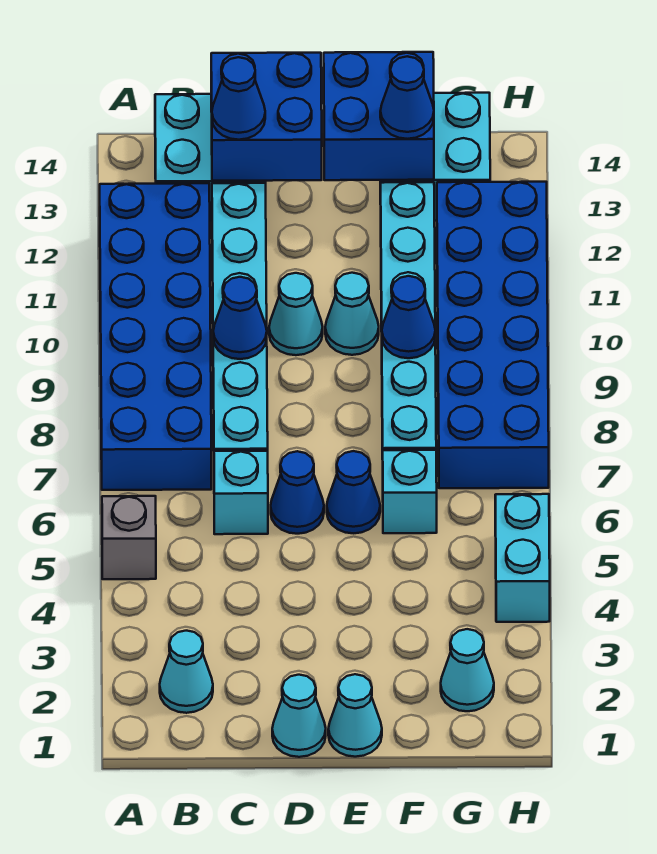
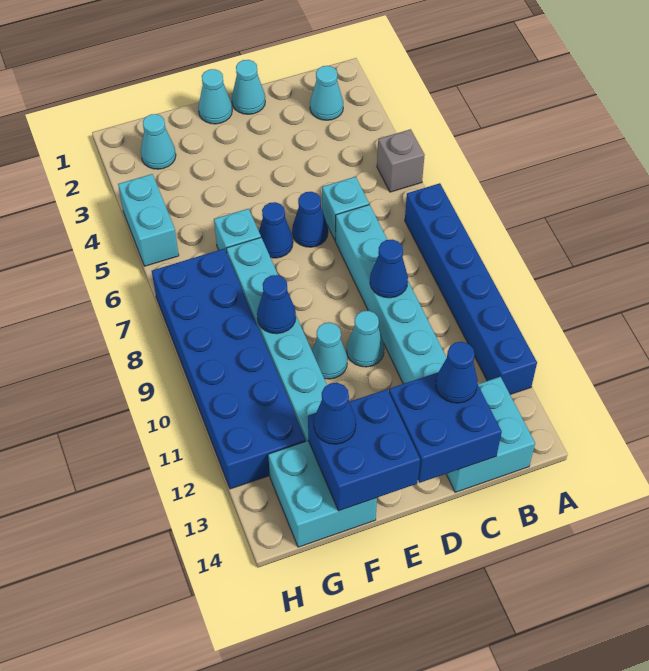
blue brick A7:B12 level 1 -> blue brick A7:A12 level 1

